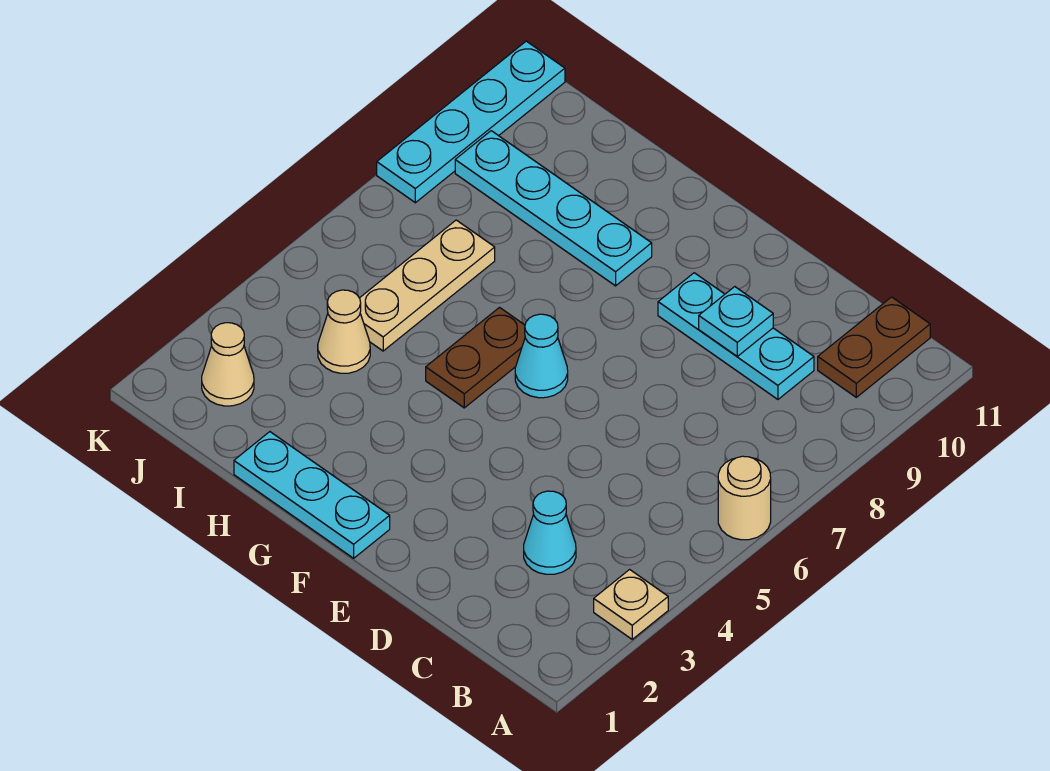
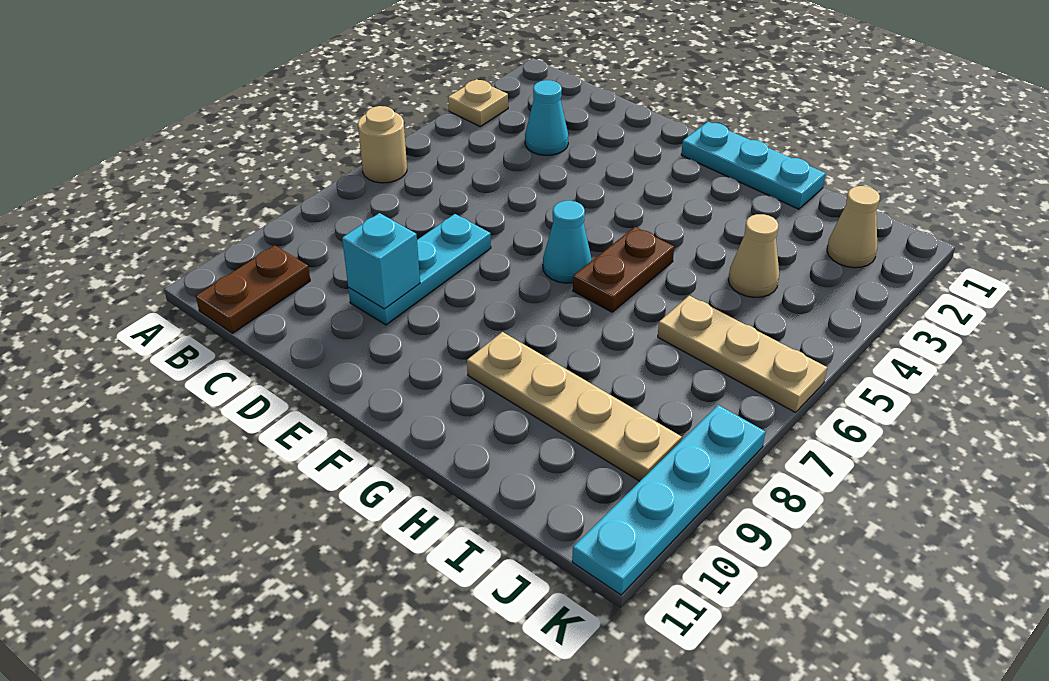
cyan plate C9:E9 level 1 -> cyan plate D7:D9 level 1
cyan plate D9 level 2 -> cyan brick D9 level 2
cyan plate G9:J9 level 1 -> tan plate G9:J9 level 1
tan plate I5:I7 level 1 -> tan plate I6:K6 level 1

